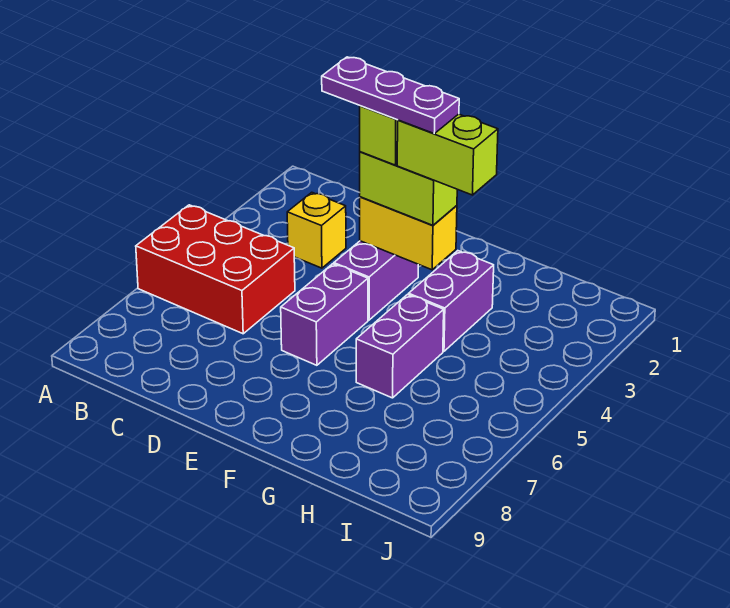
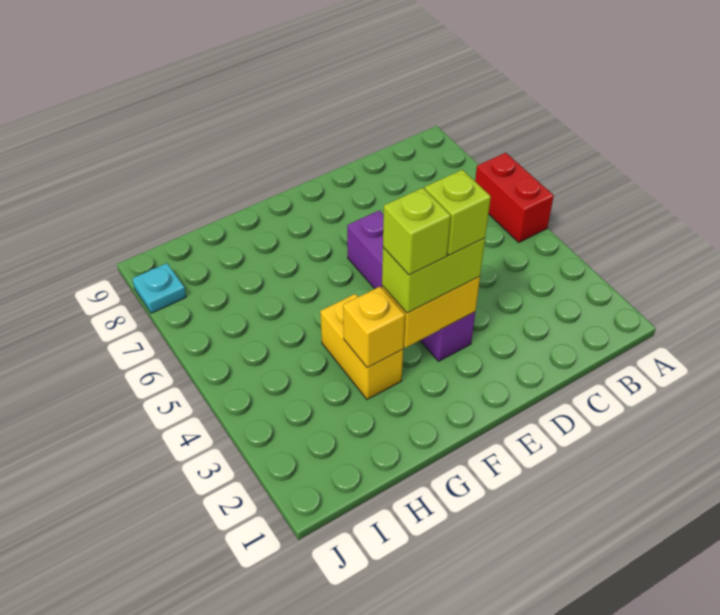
red brick A5:C6 level 1 -> red brick A5:A6 level 1
yellow brick C3 level 1 -> yellow brick G3 level 2
purple plate D3:F3 level 5 -> none
lime brick F3:G3 level 4 -> lime brick F3 level 4
purple brick G3:G4 level 1 -> yellow brick G3:G4 level 1
purple brick G5:G6 level 1 -> none
none -> cyan plate J8 level 1

